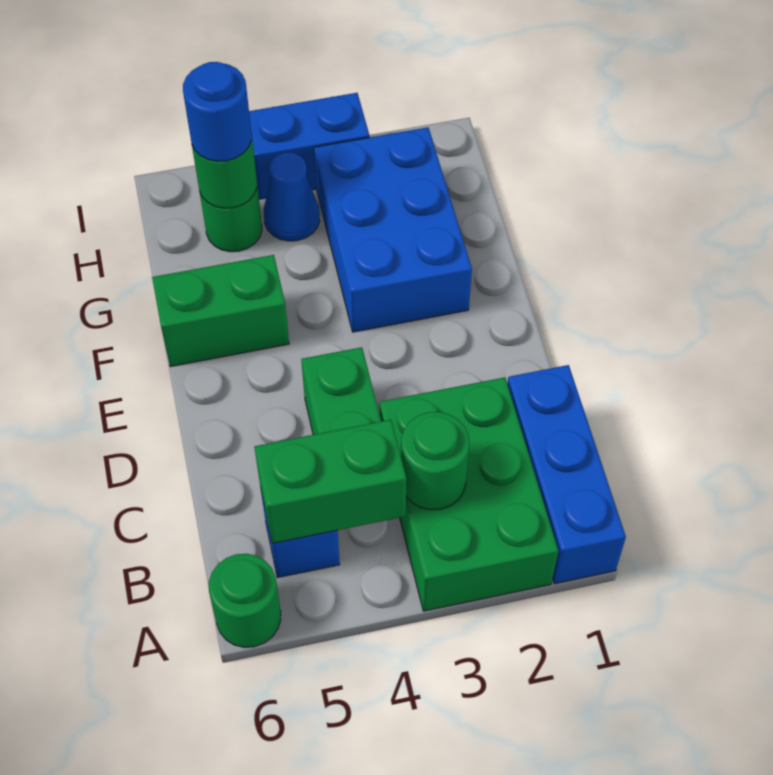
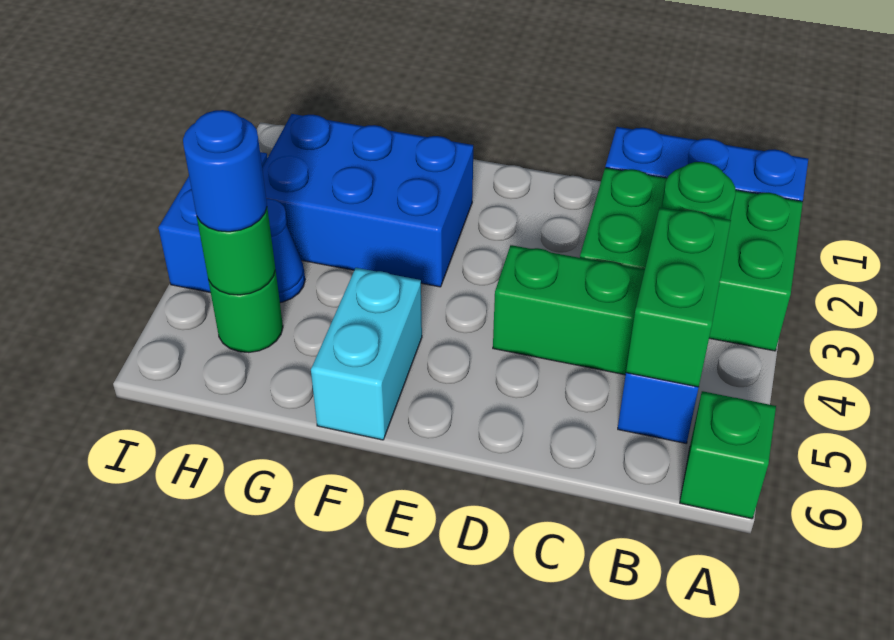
green round brick A6 level 1 -> green brick A6 level 1
green brick F5:F6 level 1 -> cyan brick F5:F6 level 1

